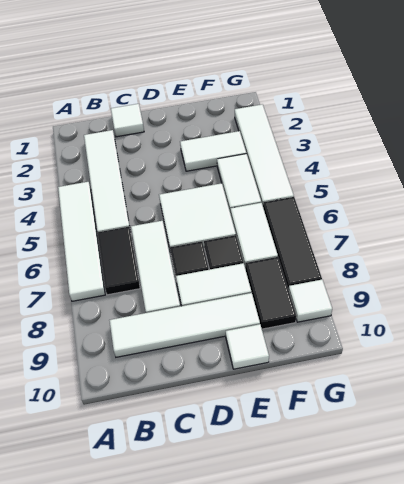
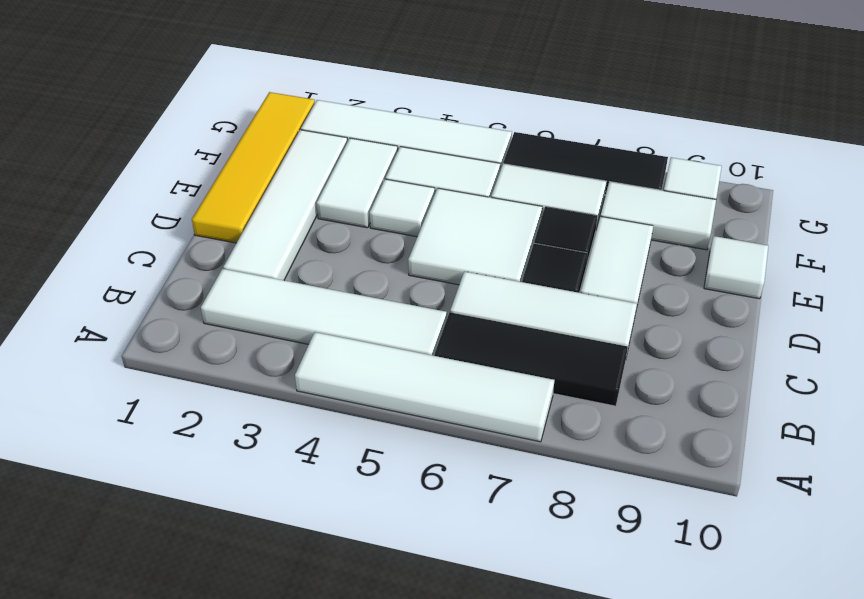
black tile B6:B7 level 1 -> black tile B6:B8 level 1
white tile B9:E9 level 1 -> white tile C2:F2 level 1
white tile C1 level 1 -> white tile E4 level 1
none -> yellow tile D1:G1 level 1
black tile F8:F9 level 1 -> white tile F8:F9 level 1

